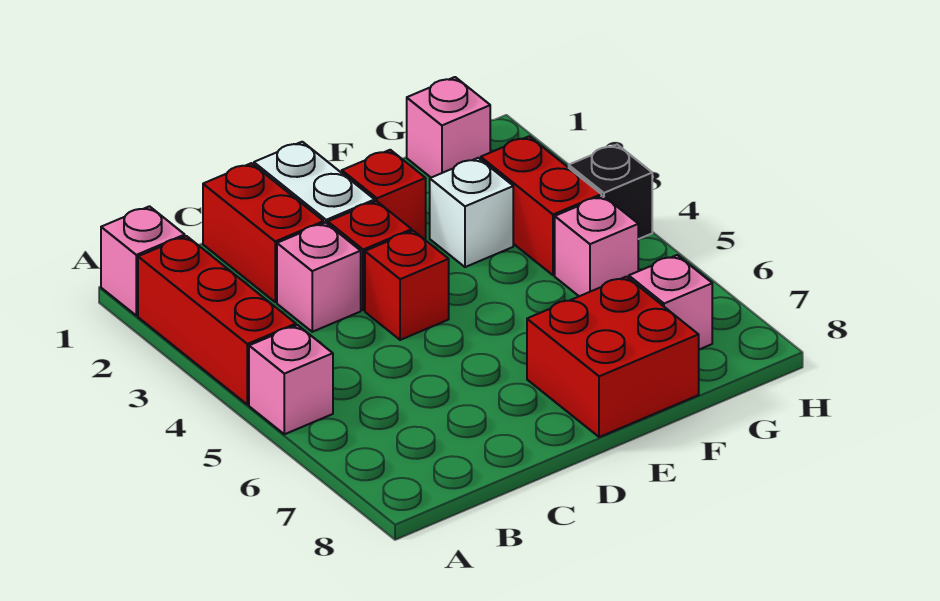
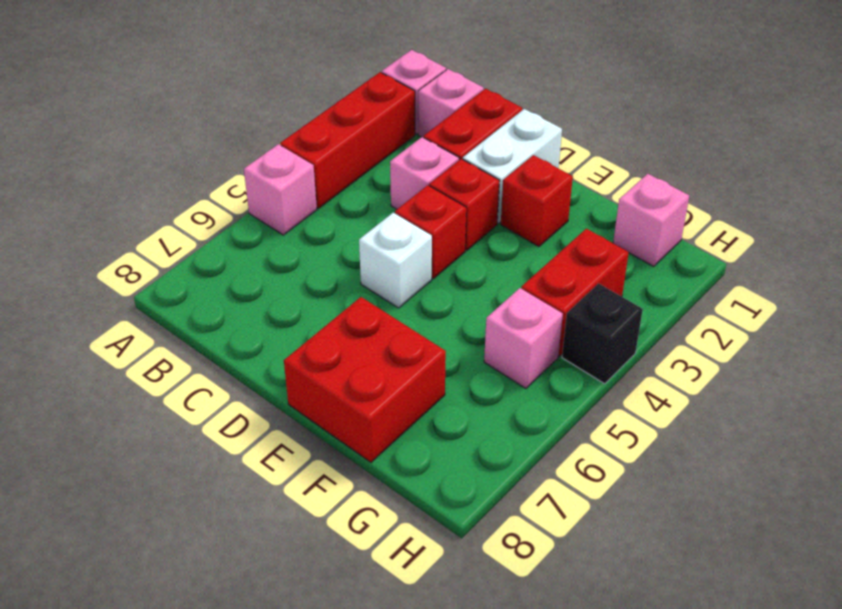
white brick F3 level 1 -> white brick D5 level 1
pink brick G7 level 1 -> pink brick B1 level 1

